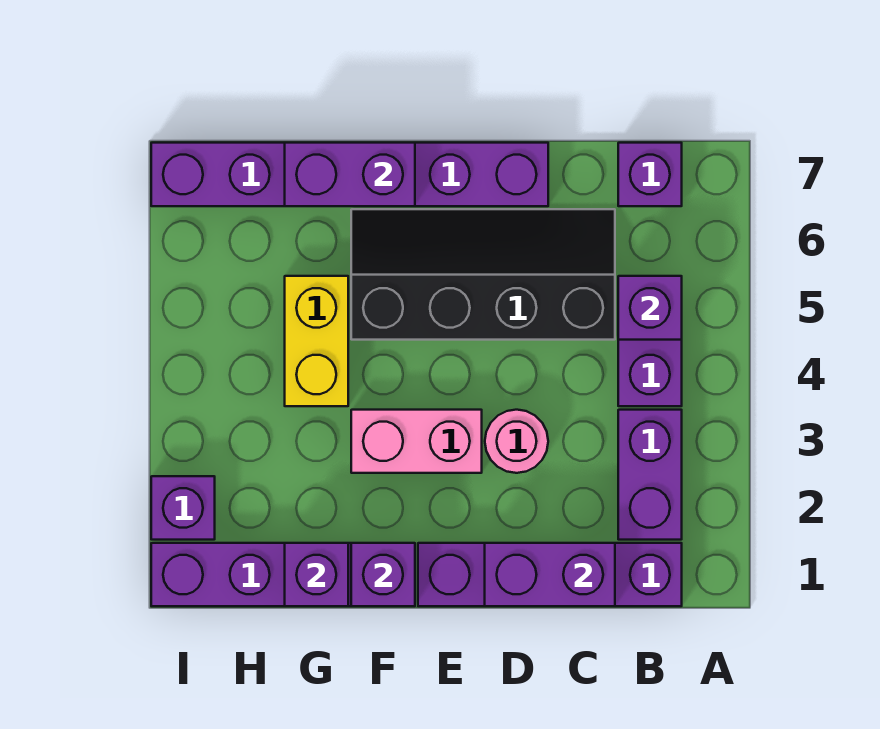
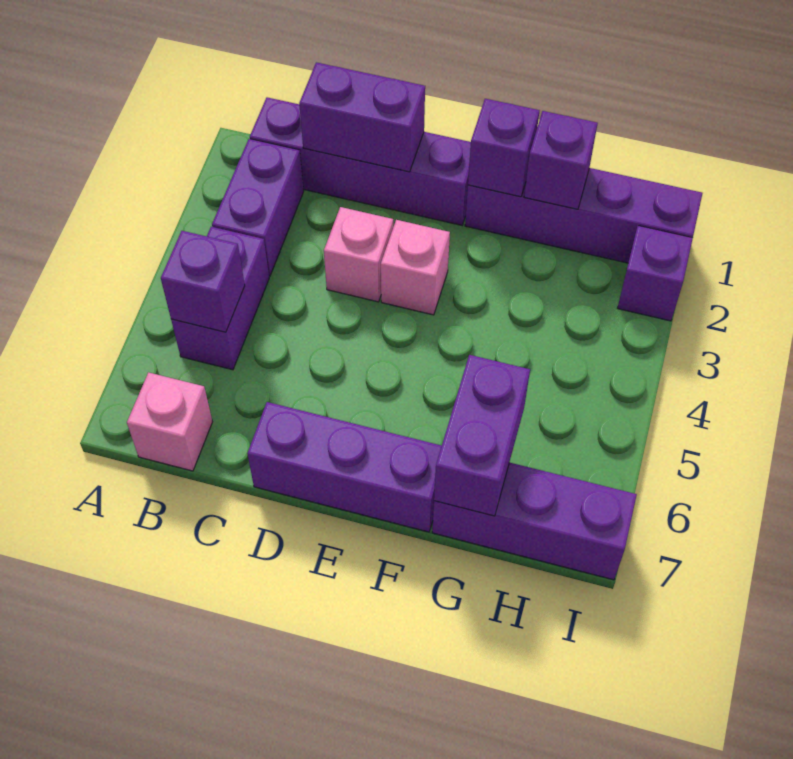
purple brick B7 level 1 -> pink brick B7 level 1
black slope C5:F6 level 1 top 5 -> none
pink round brick D3 level 1 -> pink brick D3 level 1
pink brick E3:F3 level 1 -> pink brick E3 level 1
purple brick F7:G7 level 2 -> purple brick G6:G7 level 2
yellow brick G4:G5 level 1 -> none

